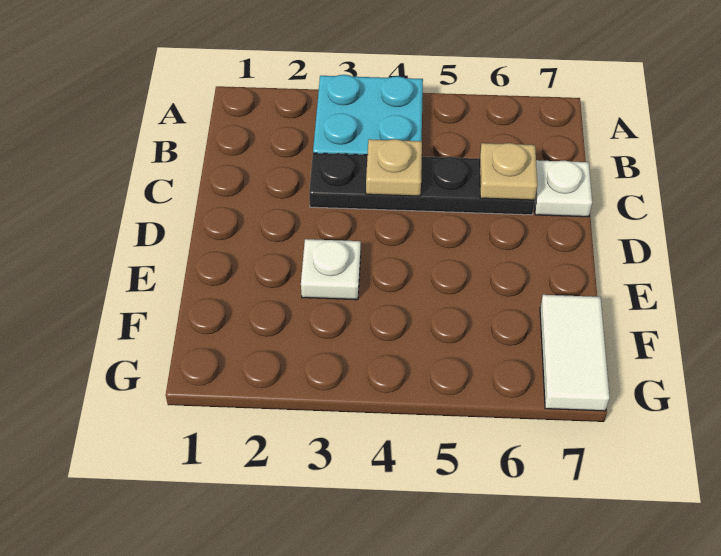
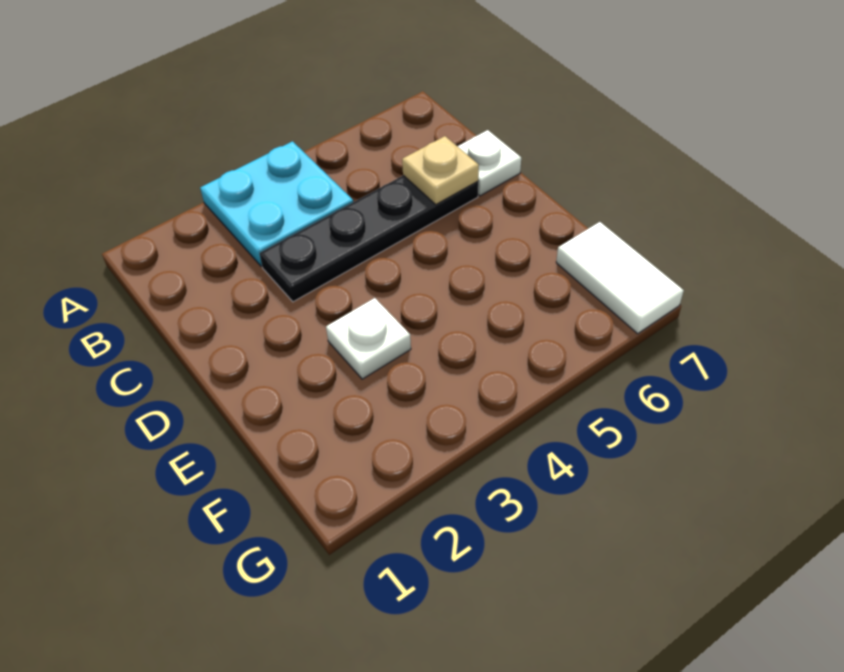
tan plate C4 level 2 -> none

